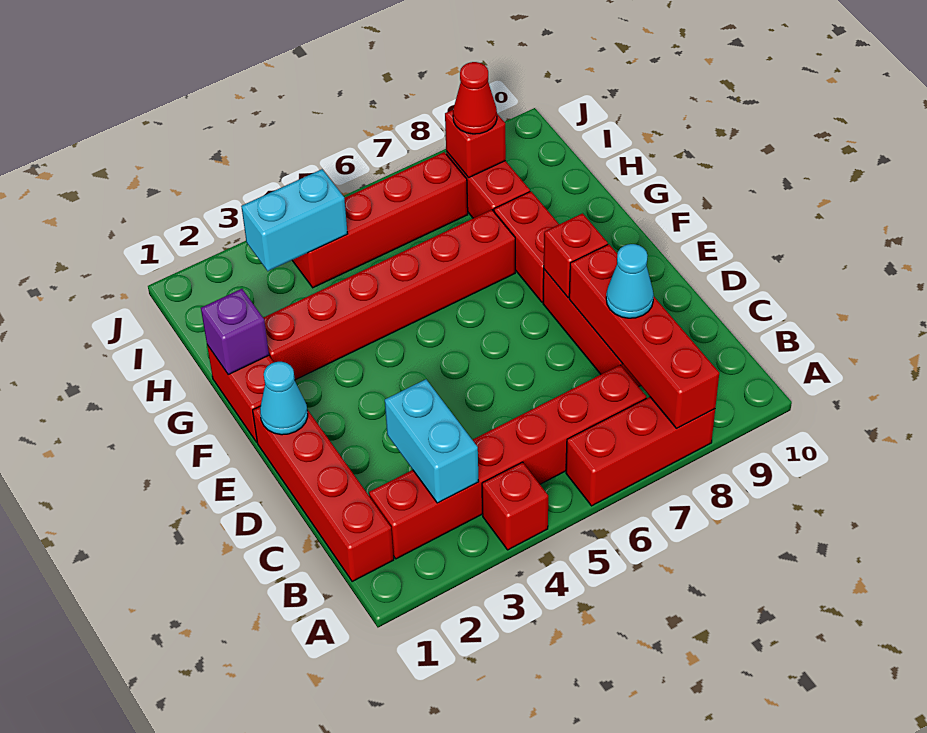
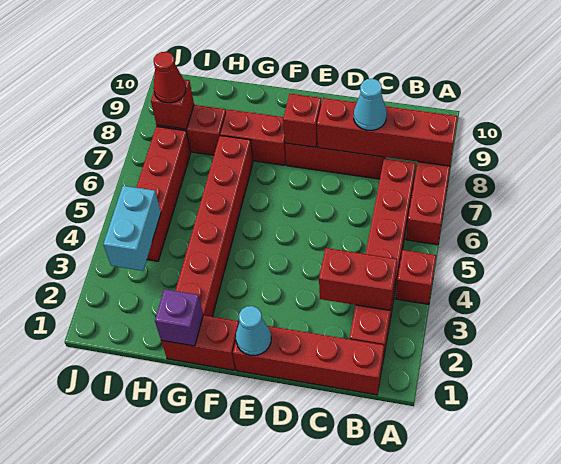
cyan brick B3:C3 level 2 -> red brick B3:C3 level 2

